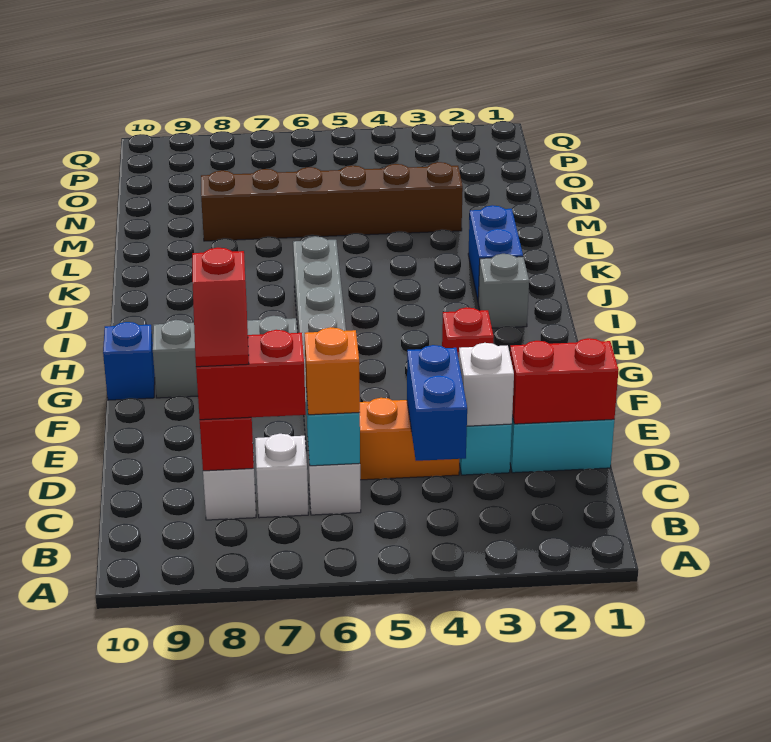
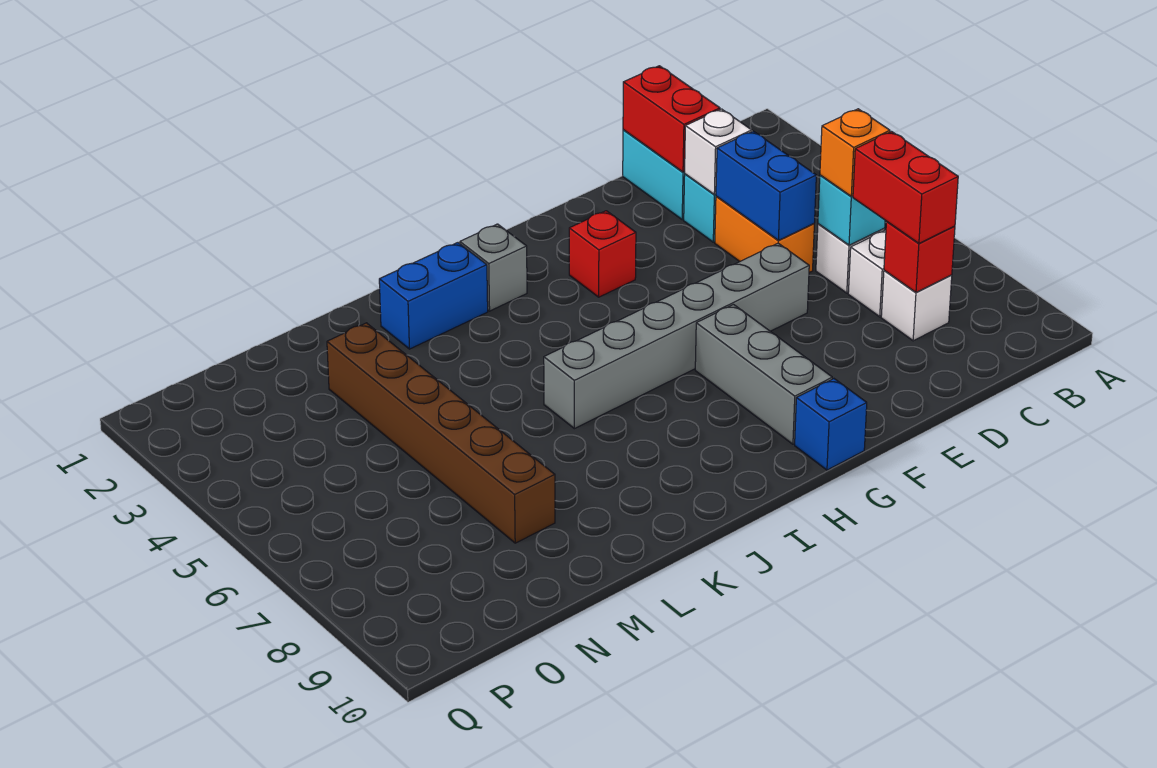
blue brick C4:D4 level 2 -> blue brick D4:D5 level 2
red slope C8:D8 level 4 top D -> none

